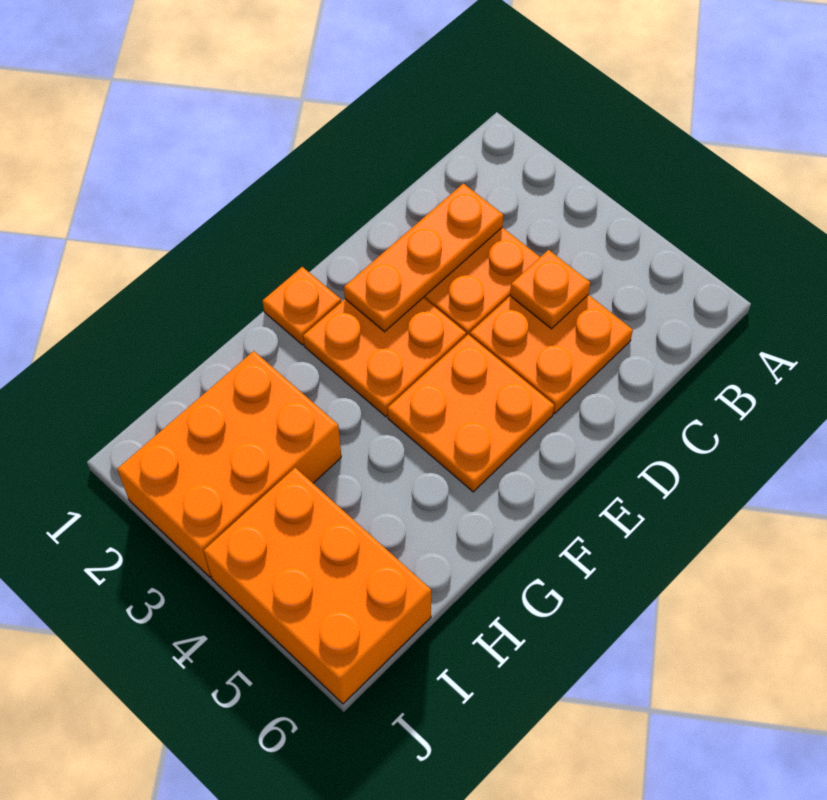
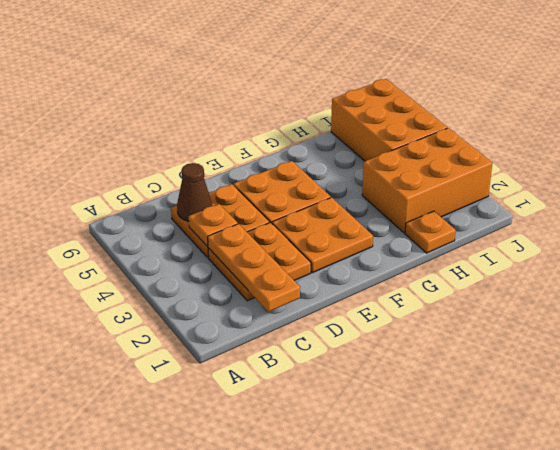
orange plate C2:E2 level 2 -> orange plate C1:C3 level 2
none -> brown cone C5 level 2
orange plate F1 level 1 -> orange plate H1 level 1

